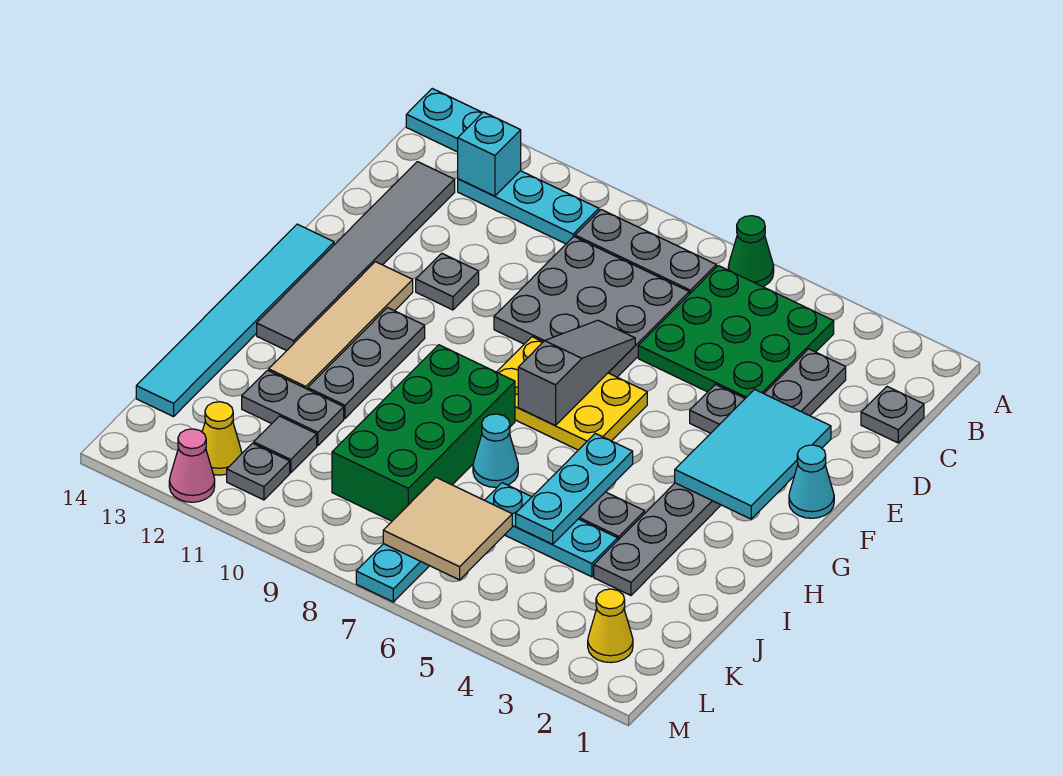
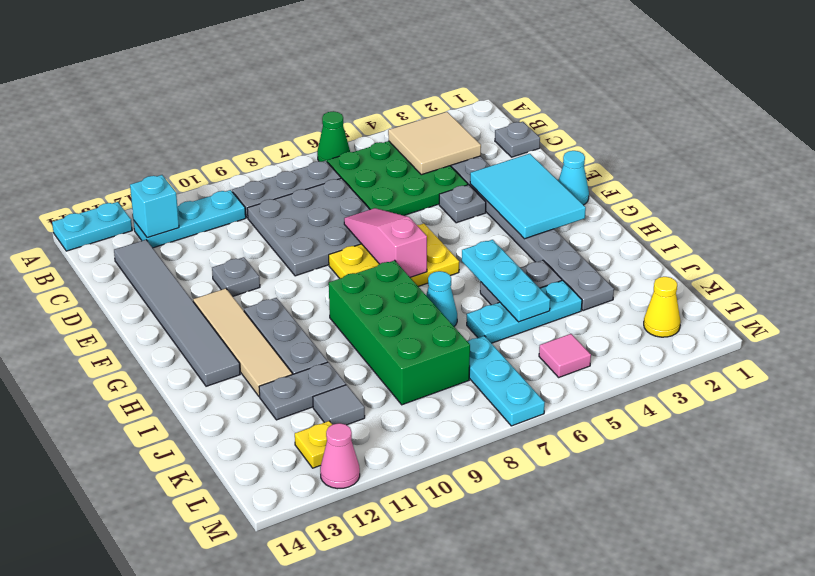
grey slope E7:G7 level 2 top G -> pink slope E7:G7 level 2 top G
cyan tile F14:K14 level 1 -> none
tan tile K6:L7 level 2 -> tan tile B3:C4 level 2
none -> pink tile L5 level 1
grey plate L11 level 1 -> none
yellow cone L12 level 1 -> yellow plate L12 level 1

